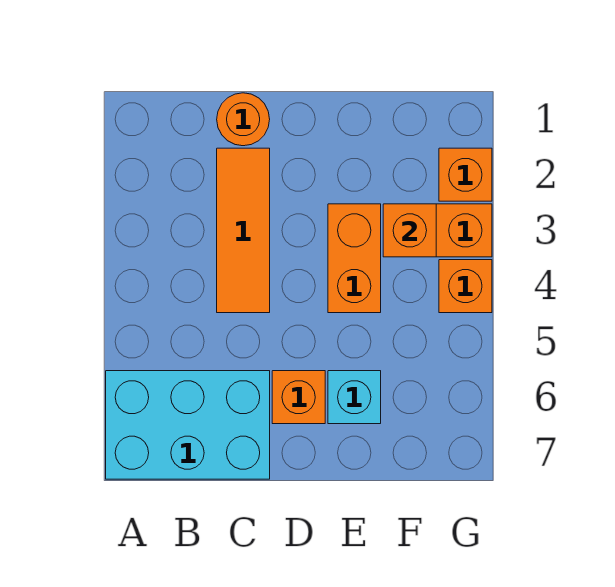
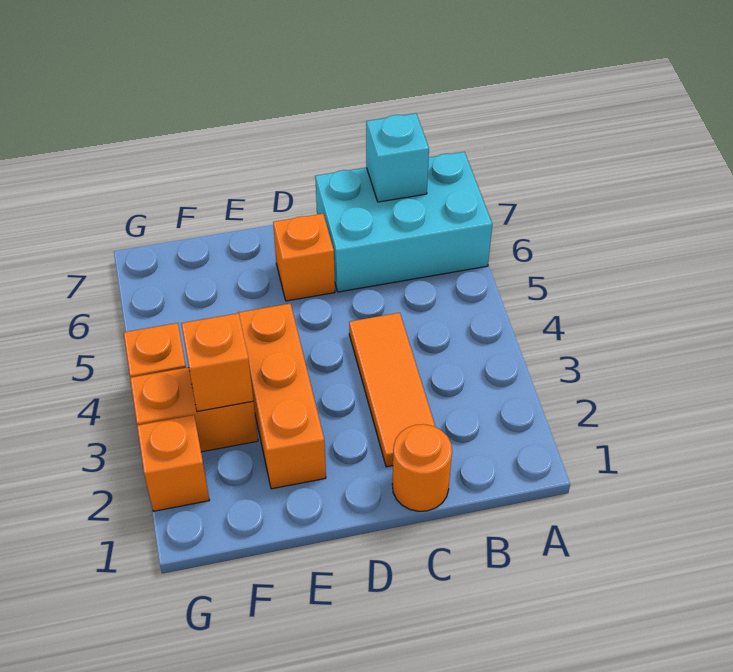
orange brick E3:E4 level 1 -> orange brick E2:E4 level 1
cyan brick E6 level 1 -> cyan brick B7 level 2

